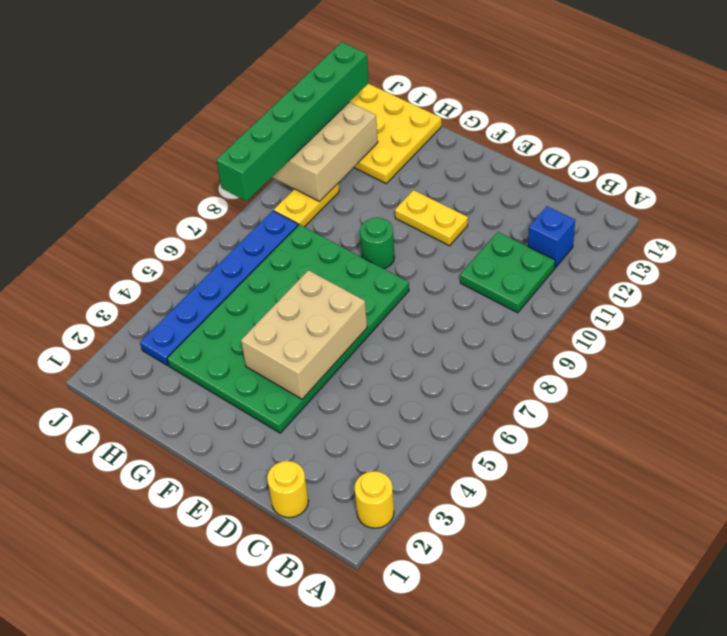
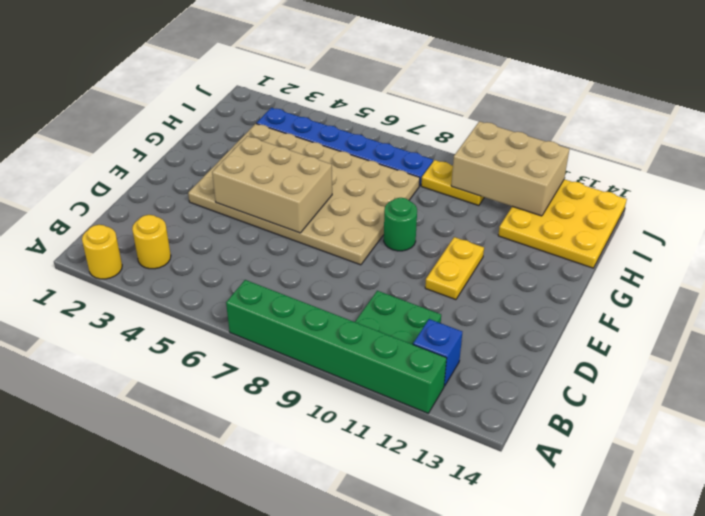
yellow round brick C1 level 1 -> yellow round brick B3 level 1
green plate E3:H8 level 1 -> tan plate E3:H8 level 1
green brick J8:J13 level 3 -> green brick A7:A12 level 1

